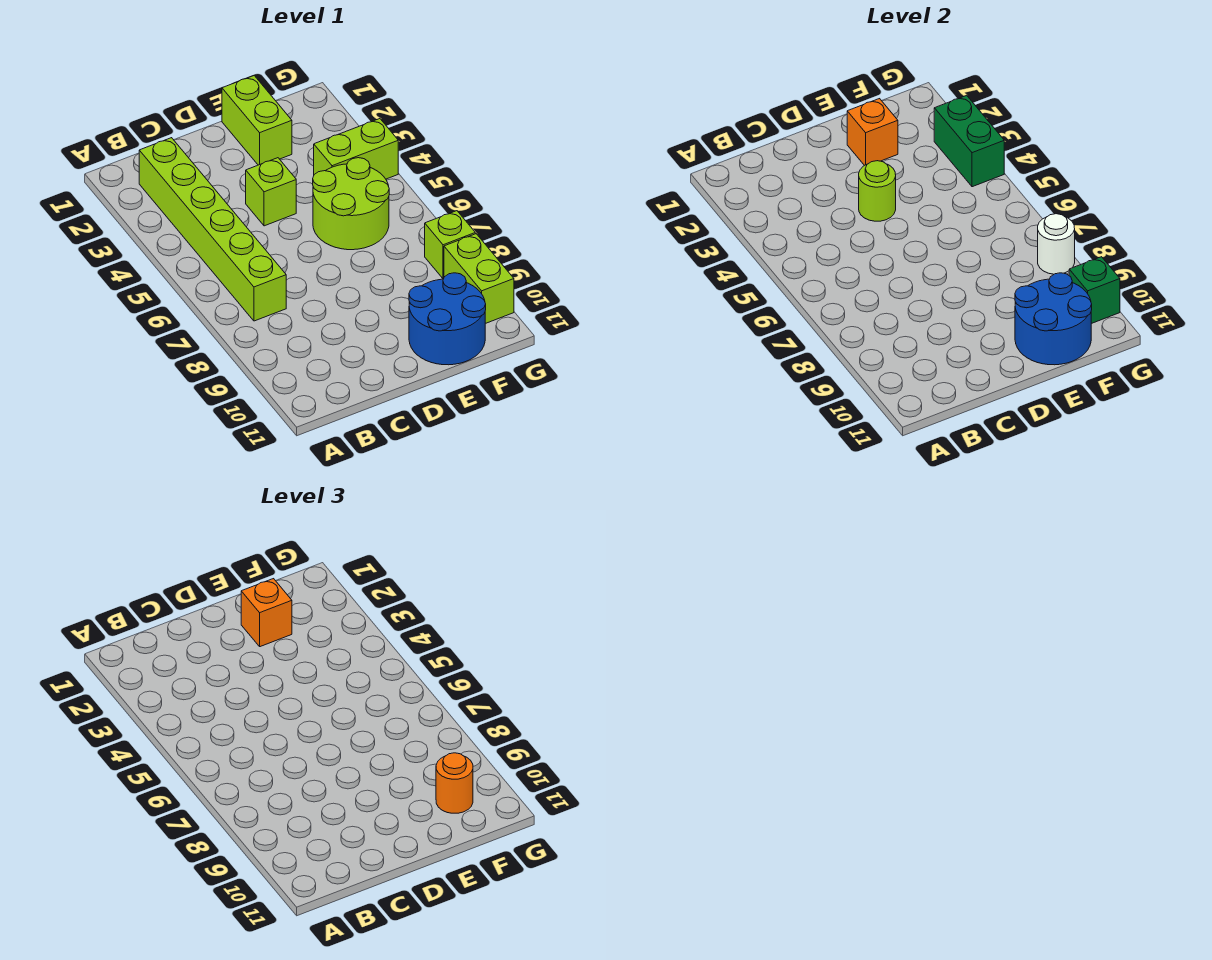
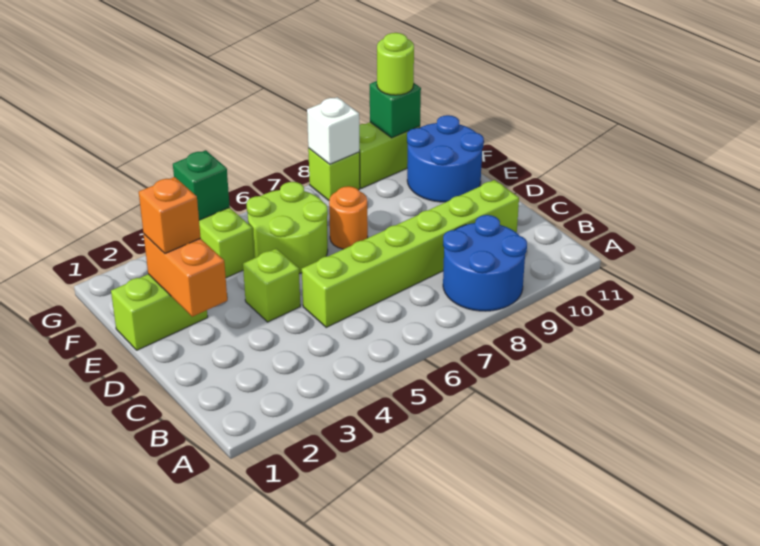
lime brick B2:B7 level 1 -> lime brick C5:C10 level 1
lime round brick D4 level 2 -> lime round brick G10 level 3
orange brick E2 level 2 -> orange brick D2:E2 level 2
blue round brick E10:F11 level 2 -> blue round brick A8:B9 level 1
orange round brick F10 level 3 -> orange round brick E7 level 1
green brick G3:G4 level 2 -> green brick G4 level 2
white round brick G8 level 2 -> white brick G8 level 2

